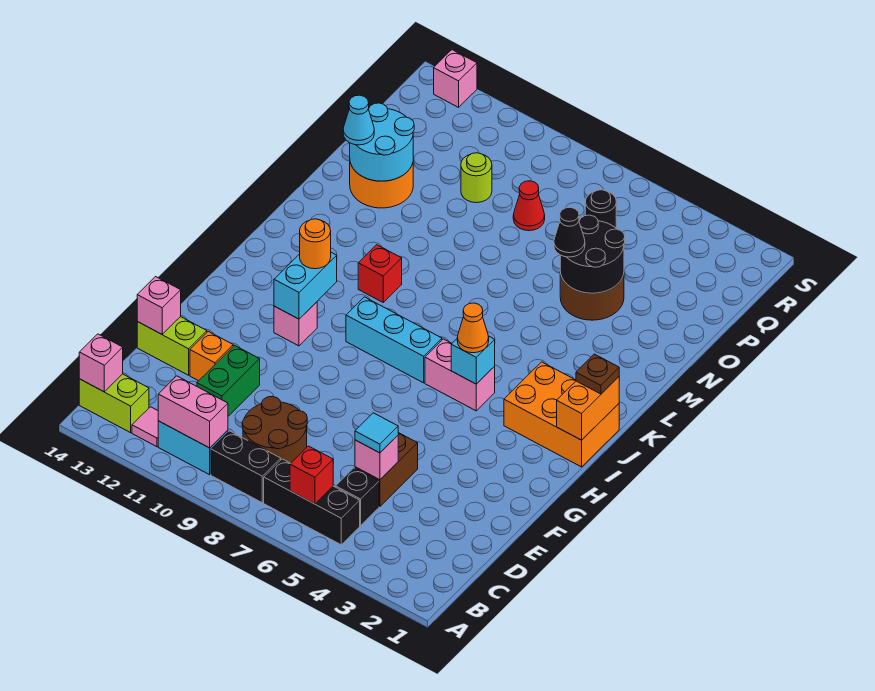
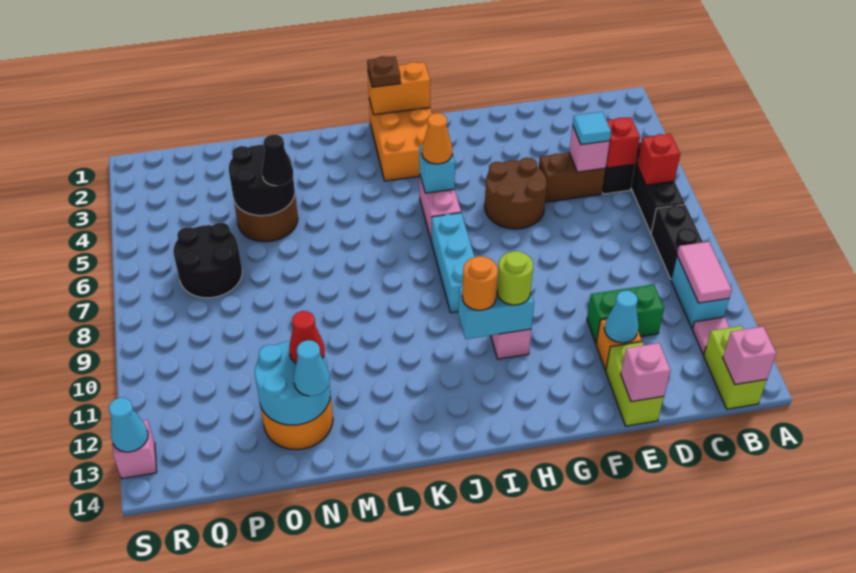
pink brick B10:B11 level 2 -> pink tile B10:B11 level 2
brown round brick C8:D9 level 1 -> brown round brick F5:G6 level 1
none -> cyan cone E12 level 2
red brick K10 level 1 -> red brick C5 level 2
red cone P8 level 1 -> red cone N12 level 3
lime round brick P10 level 1 -> lime round brick H11 level 3
black round brick Q6 level 1 -> black round brick P6:Q7 level 1
none -> cyan cone S13 level 2

